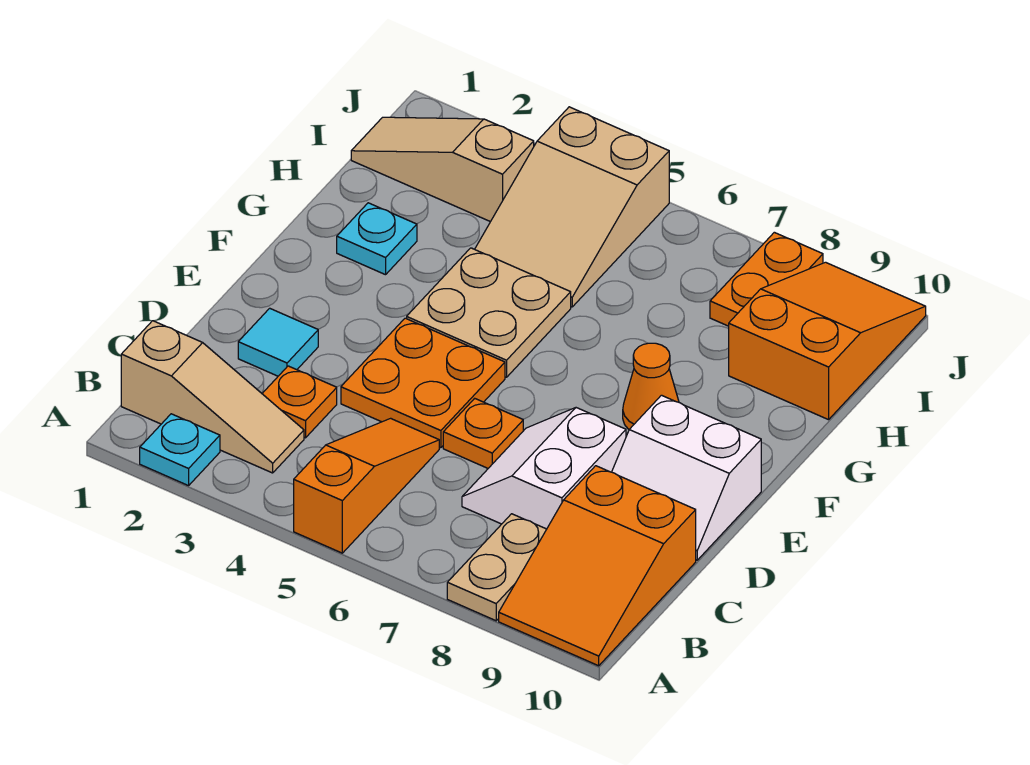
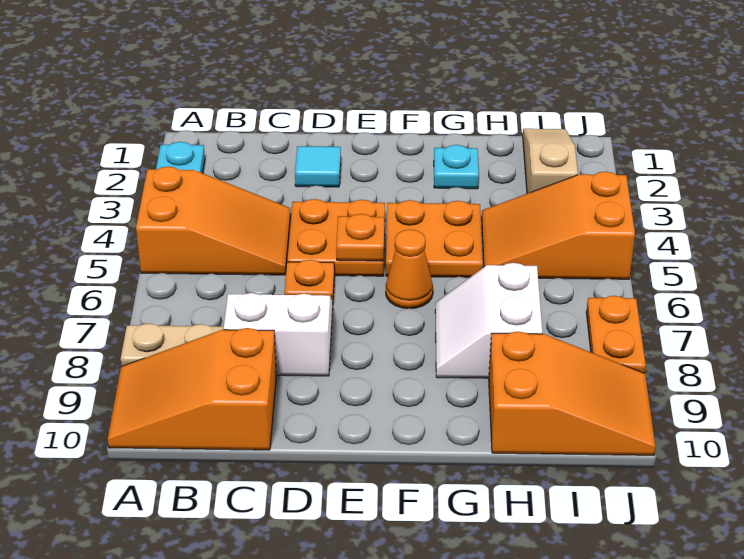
orange slope A5:C5 level 1 top A -> orange slope A4:C5 level 1 top A
tan slope B1:B3 level 1 top 1 -> none
orange plate C3 level 1 -> orange plate E5 level 2
white slope D9:E10 level 1 top E -> white slope G7:H8 level 1 top H
tan plate F4:G5 level 1 -> orange plate F4:G5 level 1
orange cone F8 level 1 -> orange cone F6 level 1
tan slope H4:J5 level 1 top J -> orange slope H4:J5 level 1 top J
orange plate I8:J8 level 1 -> orange plate J7:J8 level 1

